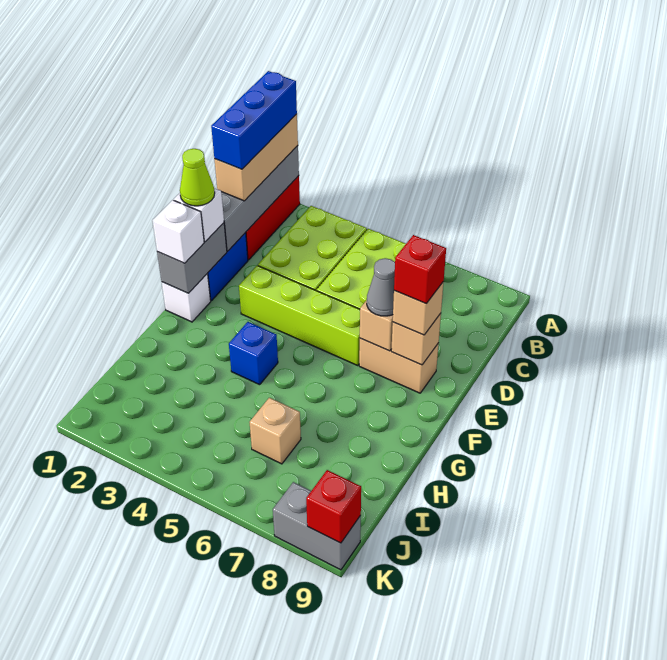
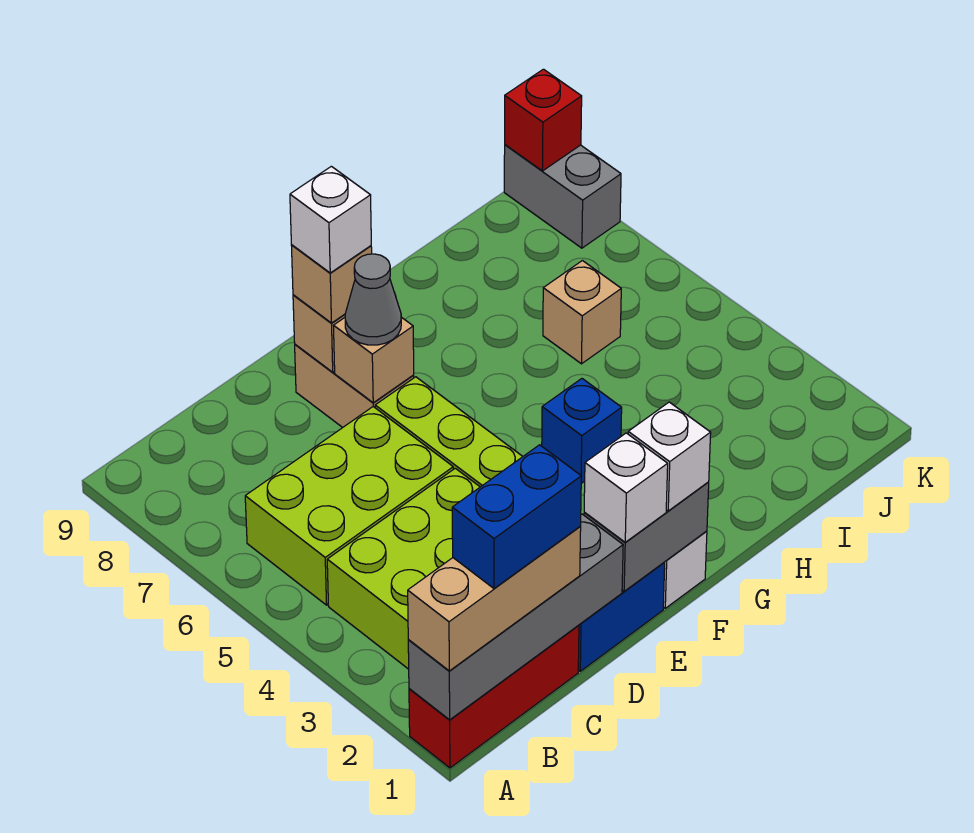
blue brick A1:C1 level 4 -> blue brick B1:C1 level 4
lime cone E1 level 4 -> none
red brick E8 level 4 -> white brick E8 level 4

